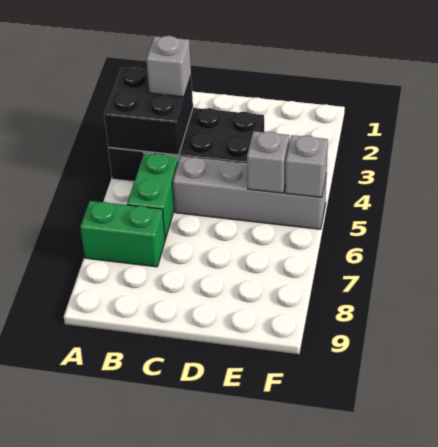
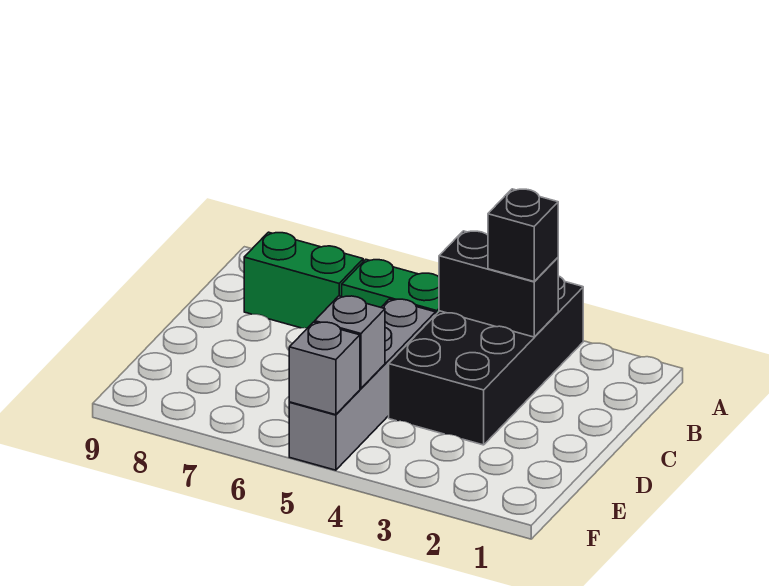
black brick A3:B4 level 2 -> black brick B3:B4 level 2
green brick A7:B7 level 1 -> green brick B7:B8 level 1
grey brick B3 level 3 -> black brick B3 level 3

